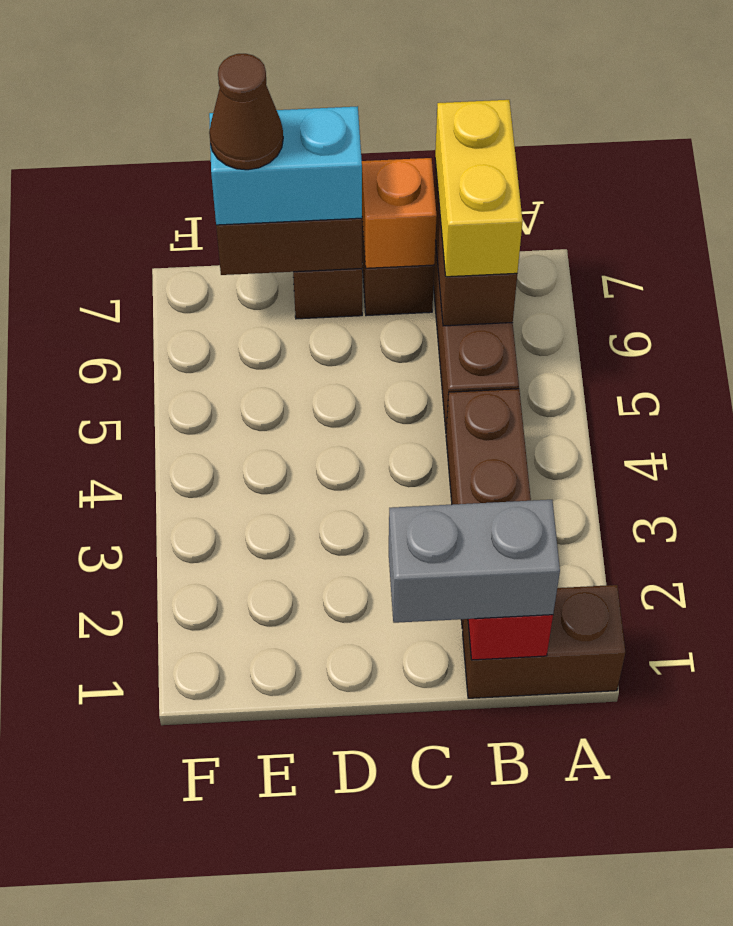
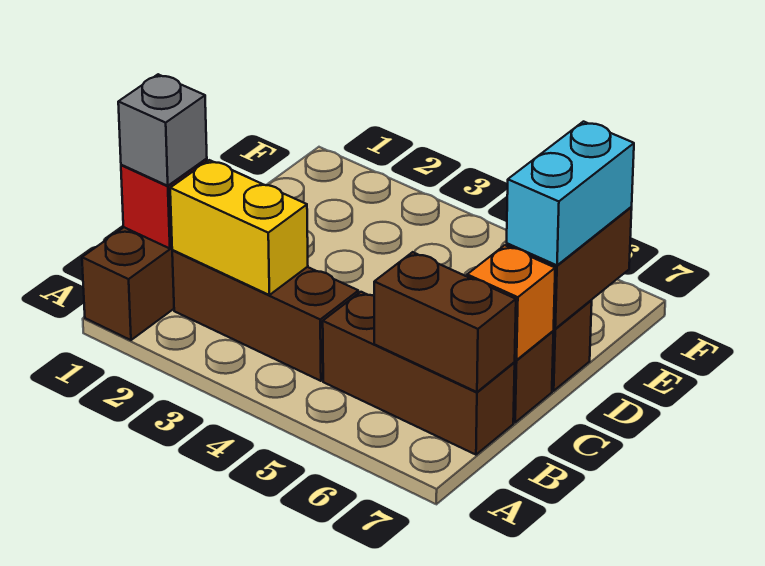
grey brick B1:C1 level 3 -> grey brick B1 level 3
yellow brick B6:B7 level 3 -> yellow brick B2:B3 level 2
brown cone E7 level 4 -> none

